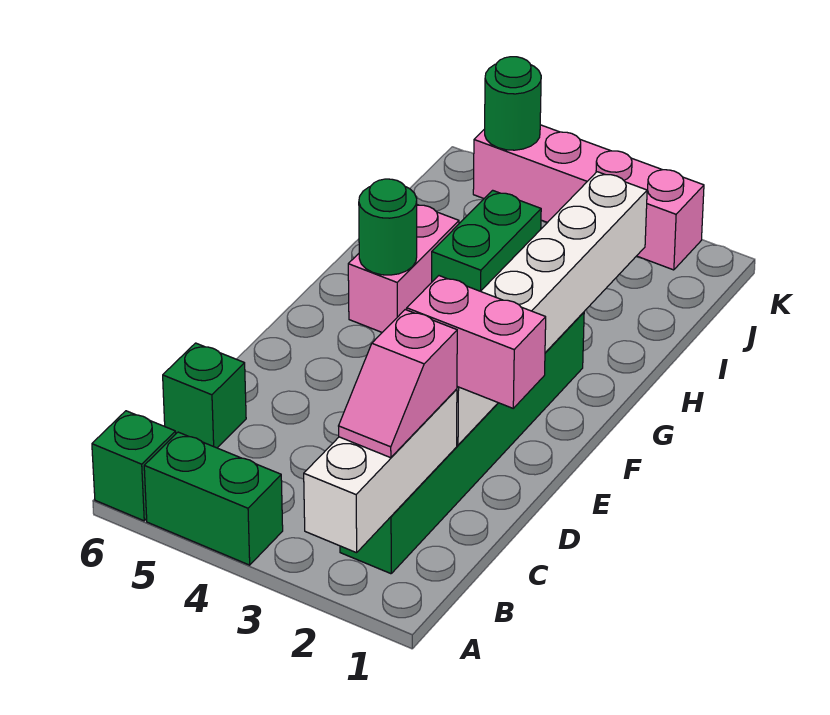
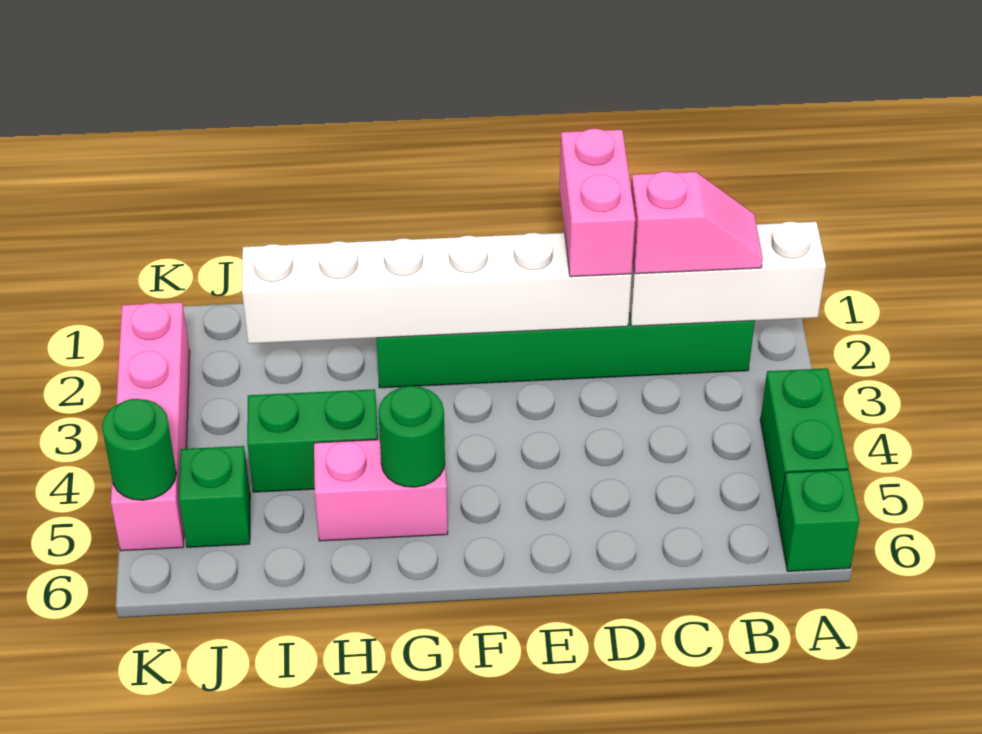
green brick C6 level 1 -> green brick J5 level 1

